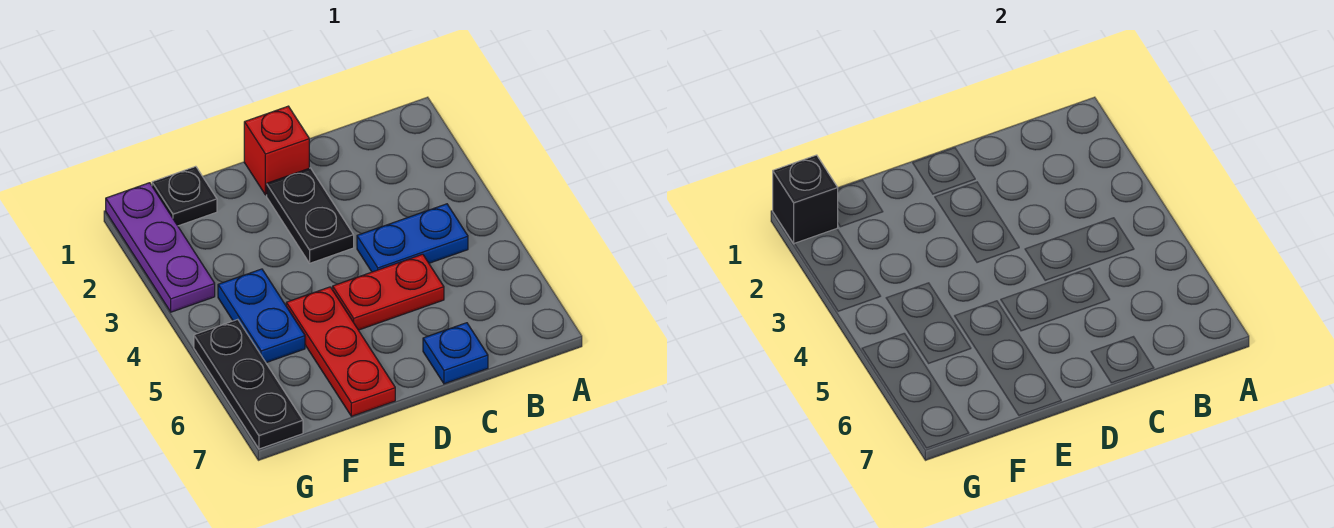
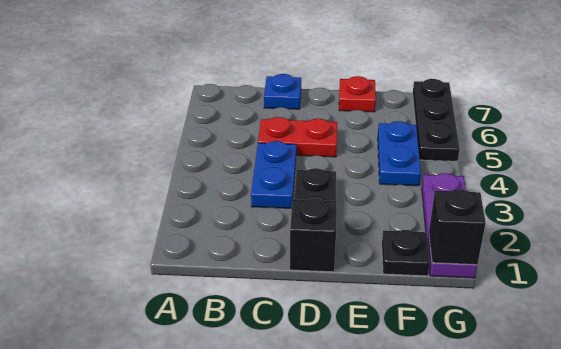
blue plate B4:C4 level 1 -> blue plate C3:C4 level 1
red brick D1 level 1 -> black brick D1 level 1
red plate E5:E7 level 1 -> red plate E7 level 1

